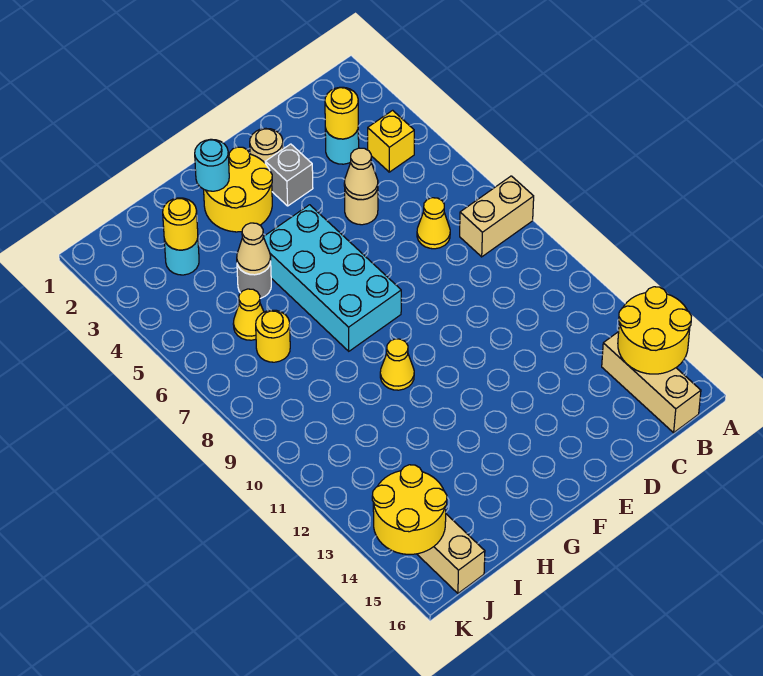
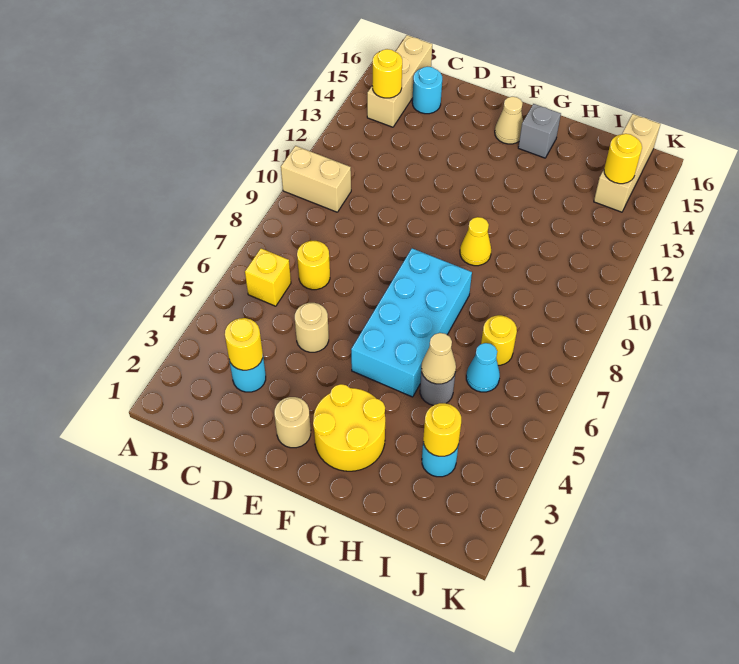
tan brick A8:B8 level 1 -> tan brick A10:B10 level 1
yellow round brick A14:B15 level 2 -> yellow round brick B14 level 2
yellow brick B4 level 1 -> yellow brick B6 level 1
yellow cone C7 level 1 -> yellow round brick C7 level 1
tan cone D5 level 2 -> tan cone F15 level 1
grey brick E3 level 1 -> grey brick G15 level 1
cyan round brick G2 level 2 -> cyan round brick C15 level 1
yellow cone I6 level 1 -> cyan cone I6 level 1
yellow round brick J14:K15 level 2 -> yellow round brick J14 level 2

